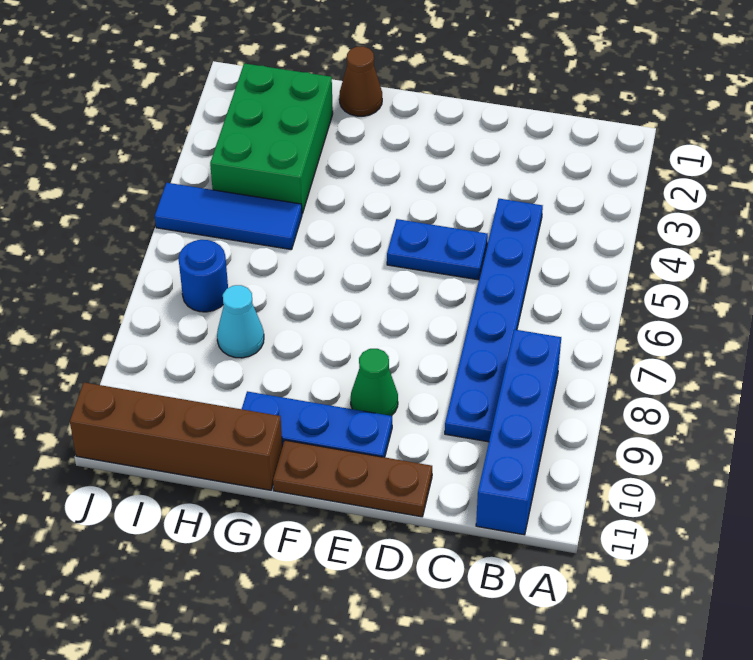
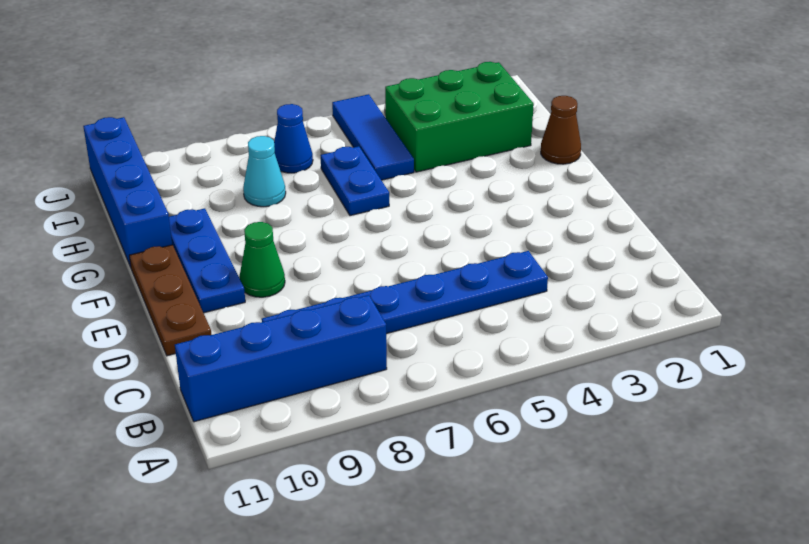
blue plate D5:E5 level 1 -> blue plate G6:H6 level 1
brown brick G11:J11 level 1 -> blue brick G11:J11 level 1
blue round brick I7 level 1 -> blue cone I7 level 1

